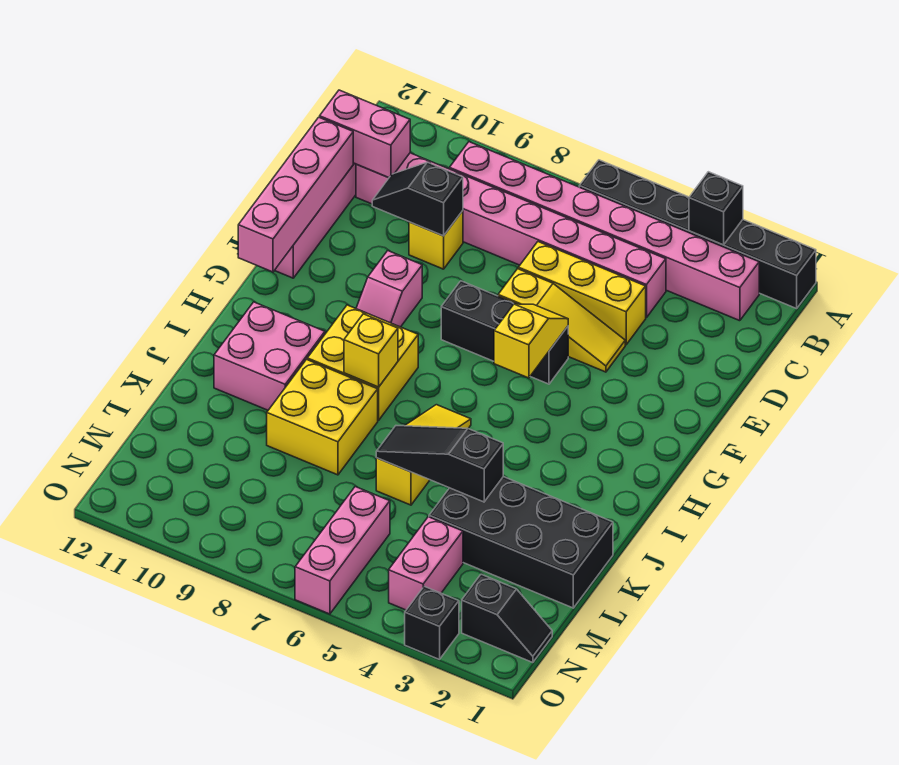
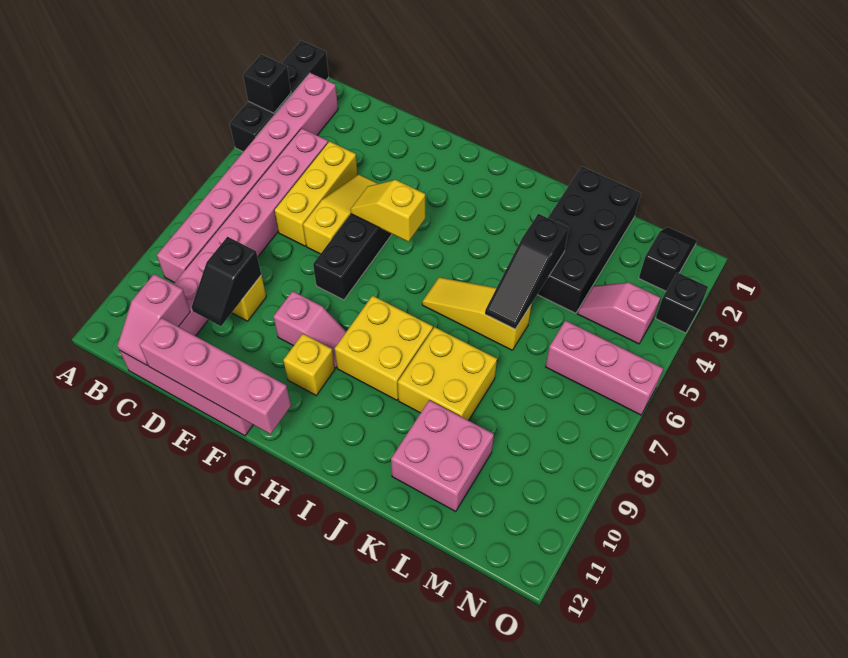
black brick A1:A6 level 1 -> black brick A1:A4 level 1
pink brick C11:C12 level 2 -> pink slope C11:C12 level 2 top 11
yellow brick I8 level 2 -> yellow brick G10 level 1
pink brick I10:J11 level 1 -> pink brick K10:L11 level 1
pink brick M4:N4 level 1 -> pink slope M4:N4 level 1 top N

